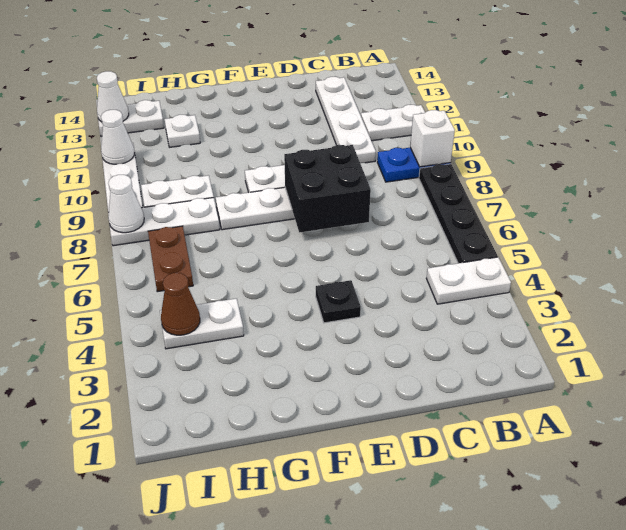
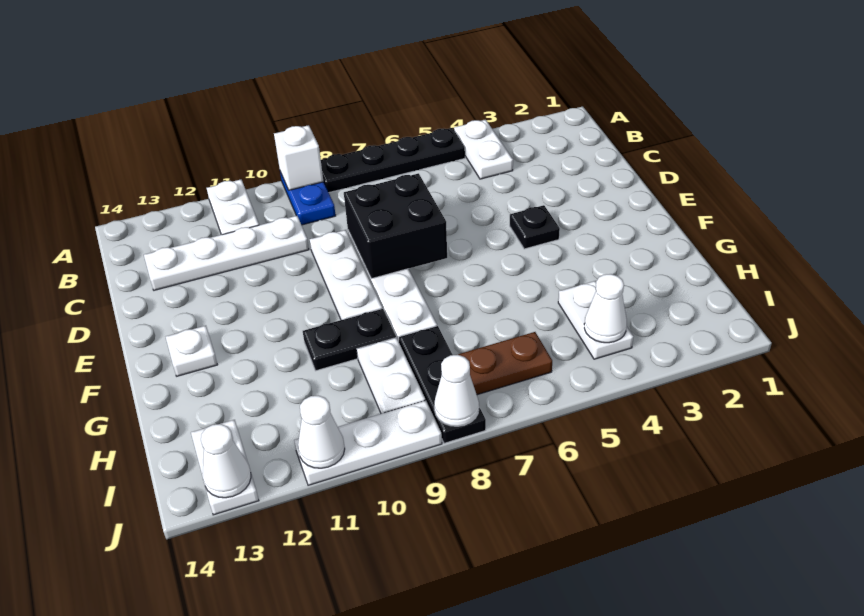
none -> black plate G9:G10 level 1
white plate H8:J8 level 1 -> black plate H8:J8 level 1
white plate H12 level 1 -> white plate F13 level 1
brown cone I4 level 2 -> white cone I4 level 2

